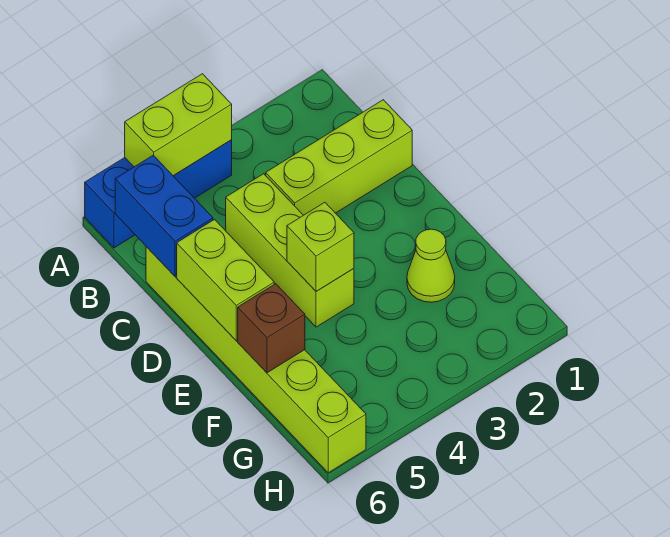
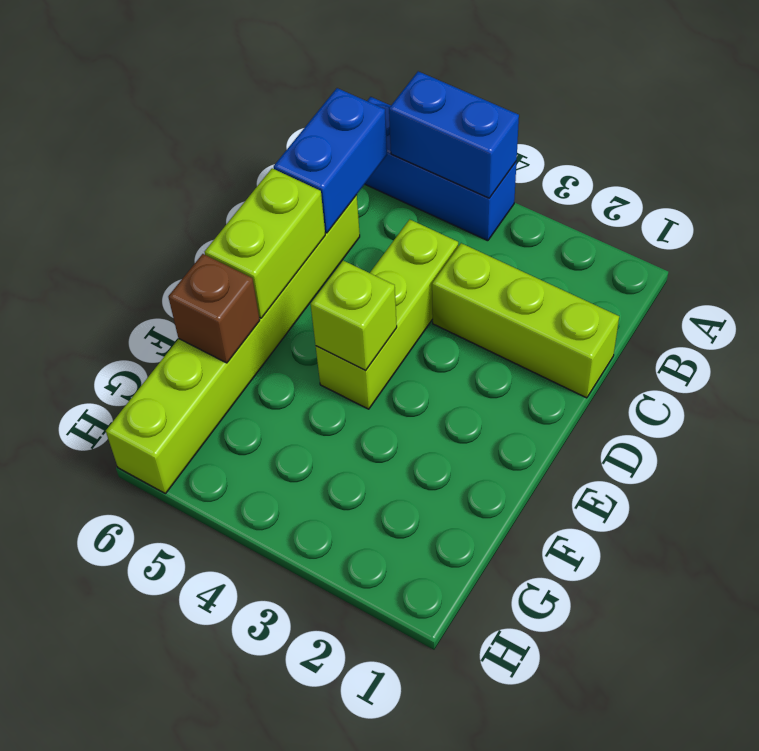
lime brick A4:A5 level 2 -> blue brick A4:A5 level 2
lime cone F2 level 1 -> none

